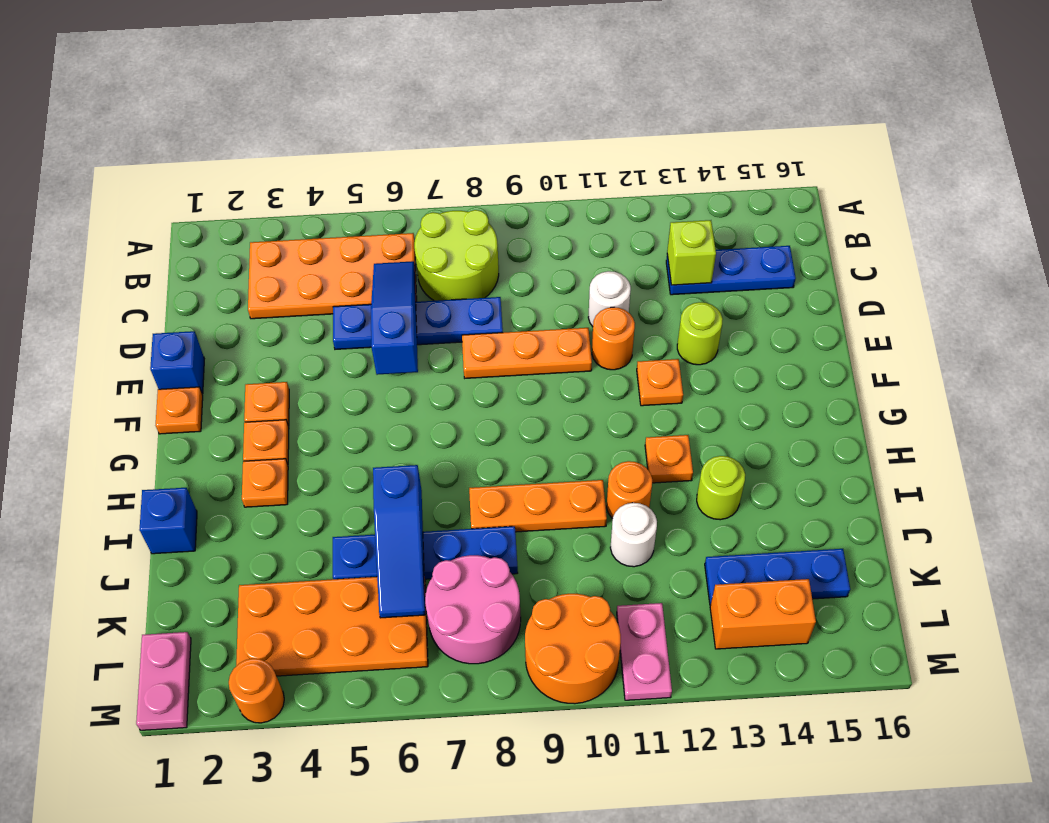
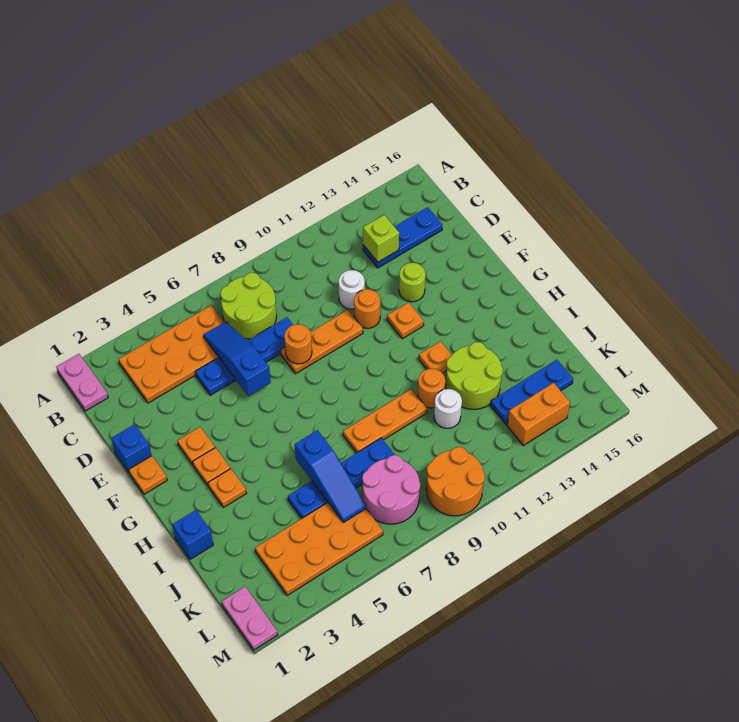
lime round brick I13 level 1 -> lime round brick I12:J13 level 1
pink plate L11:M11 level 1 -> pink plate A1:B1 level 1
orange round brick M3 level 1 -> orange round brick E8 level 2

